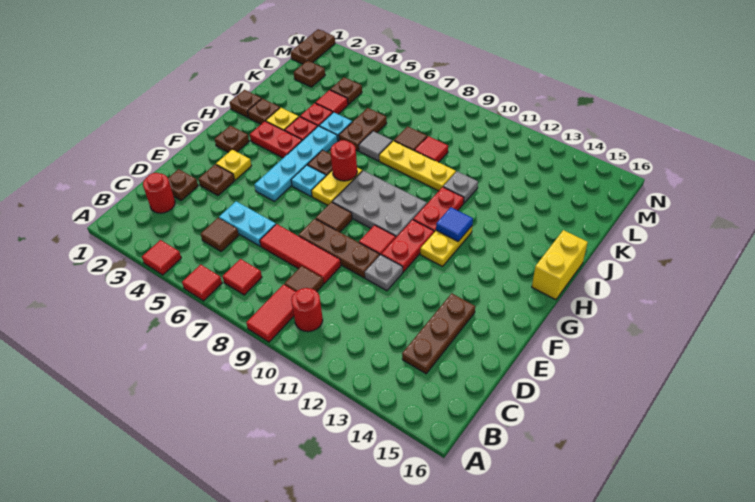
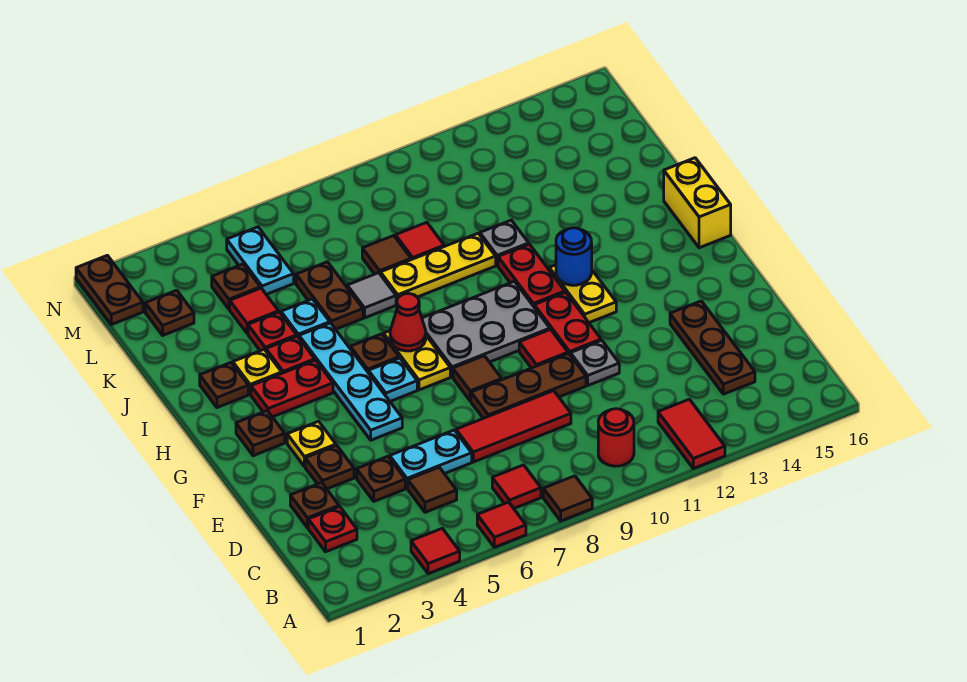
red tile A9:B9 level 1 -> red tile A12:B12 level 1
red round brick C2 level 1 -> red plate C2 level 1
brown tile C9 level 1 -> brown tile A8 level 1
red round brick H7 level 2 -> red cone H7 level 2
blue tile H12 level 2 -> blue round brick H12 level 2
brown plate I1 level 1 -> brown plate D4 level 1
none -> cyan plate L5:M5 level 1

